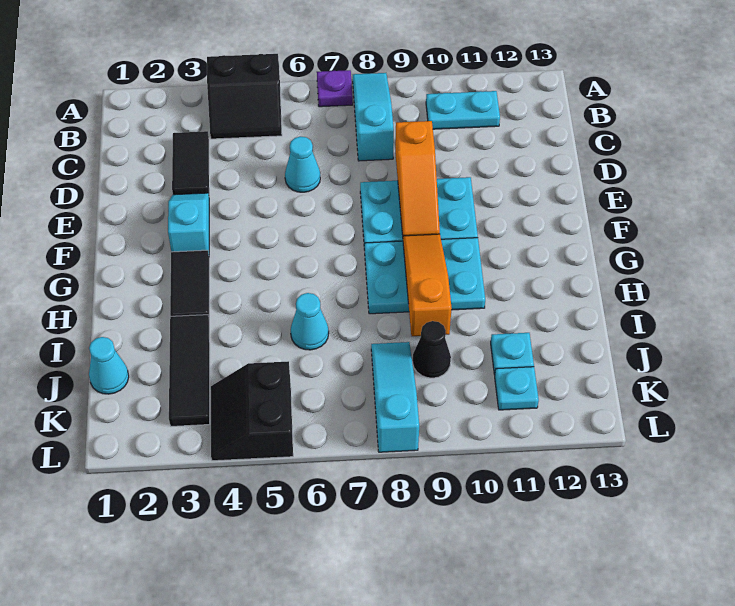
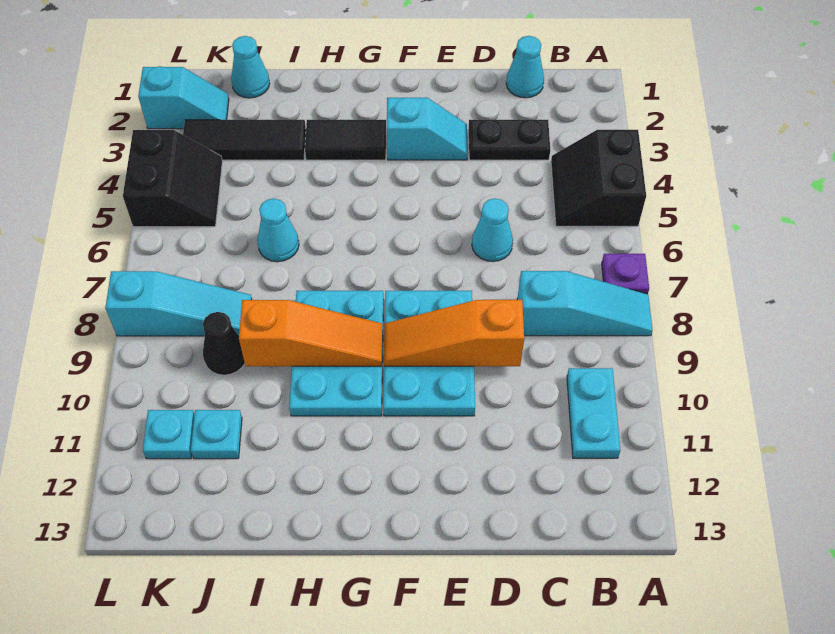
none -> cyan cone C1 level 1
black tile C3:D3 level 1 -> black plate C3:D3 level 1
none -> cyan slope K2:L2 level 1 top L
black slope K4:L5 level 1 top 5 -> black slope K4:L5 level 1 top L

